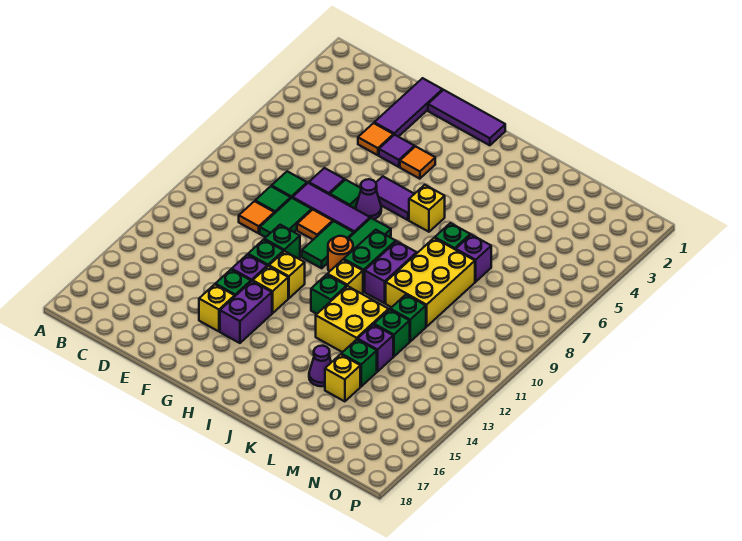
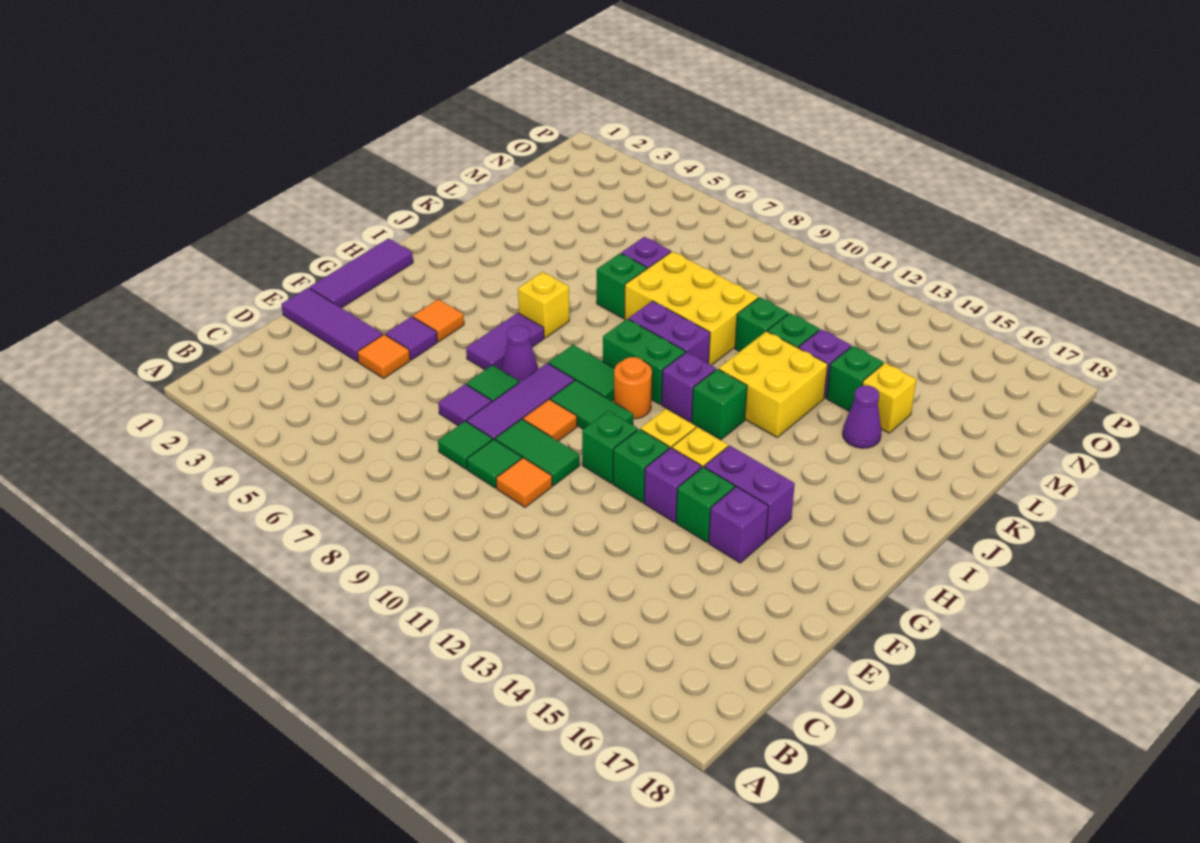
yellow brick F15 level 1 -> purple brick F15 level 1
yellow brick I11 level 1 -> purple brick I11 level 1

